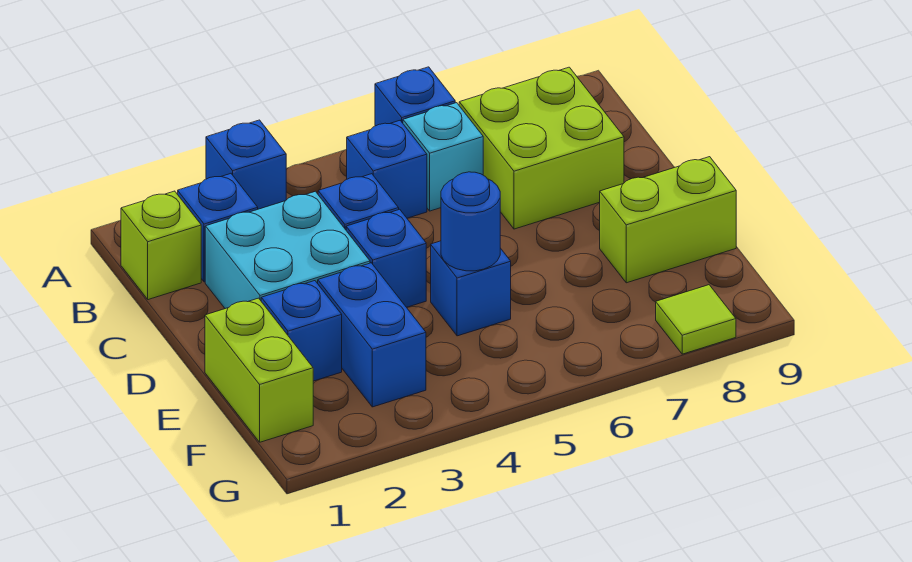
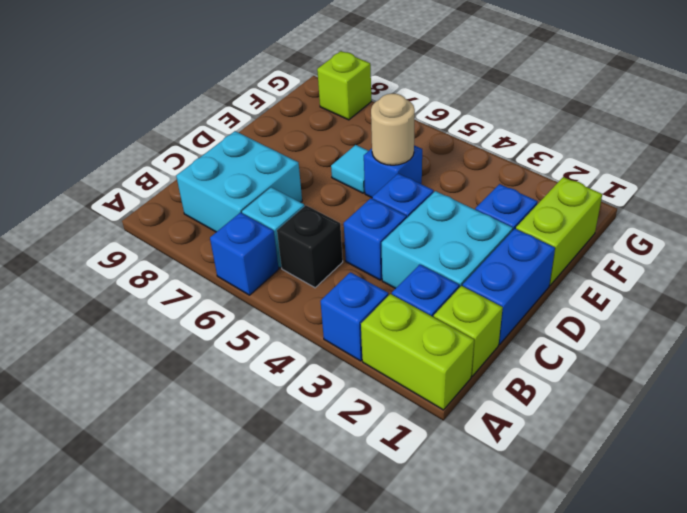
blue brick B5 level 1 -> black brick B5 level 1
lime brick B7:C8 level 1 -> cyan brick B7:C8 level 1
blue brick E3:F3 level 1 -> blue brick C1:D1 level 1
blue round brick E5 level 2 -> tan round brick E5 level 2
none -> cyan tile E6 level 1
lime brick E8:E9 level 1 -> lime brick A1:A2 level 1
lime tile G8 level 1 -> lime brick G8 level 1

